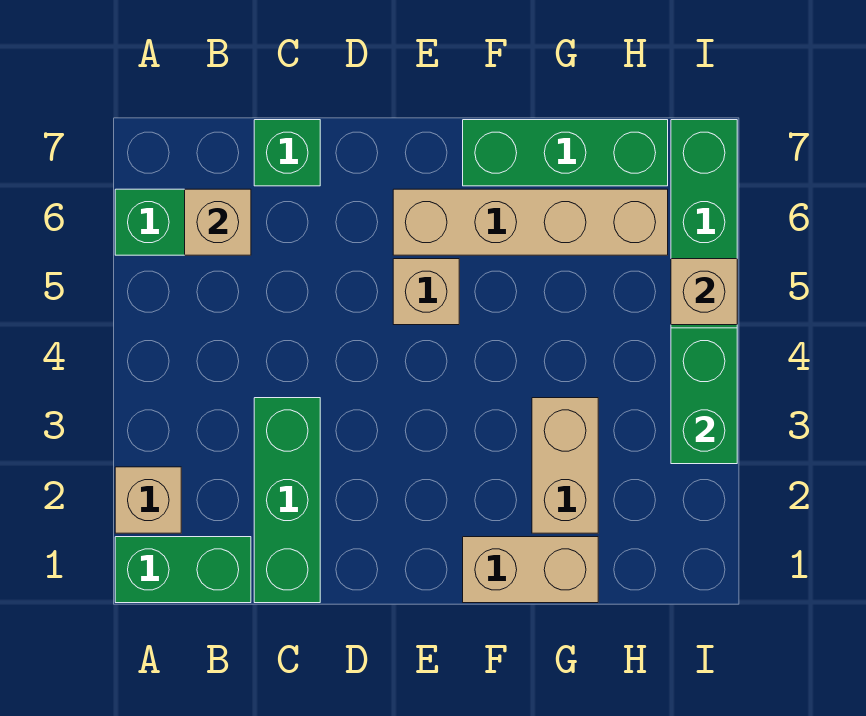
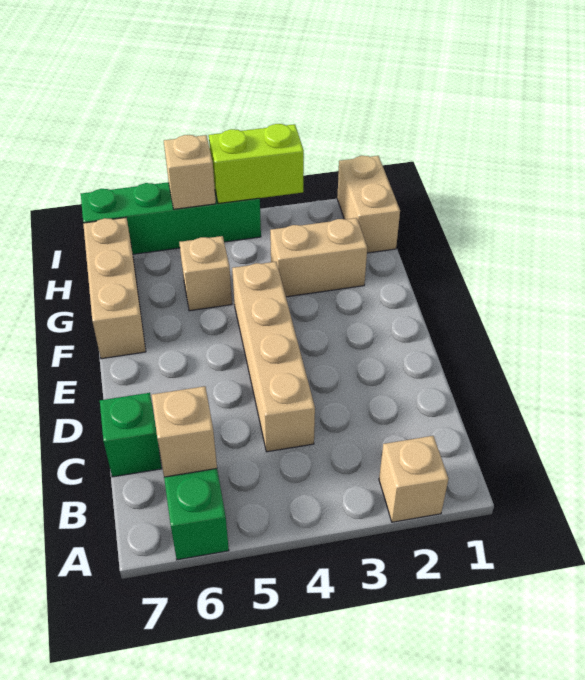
green brick A1:B1 level 1 -> none
green brick C1:C3 level 1 -> none
tan brick E5 level 1 -> tan brick G5 level 1
tan brick E6:H6 level 1 -> tan brick C4:F4 level 1
tan brick F1:G1 level 1 -> tan brick H1:I1 level 1
green brick F7:H7 level 1 -> tan brick F7:H7 level 1
green brick I3:I4 level 2 -> lime brick I3:I4 level 2

